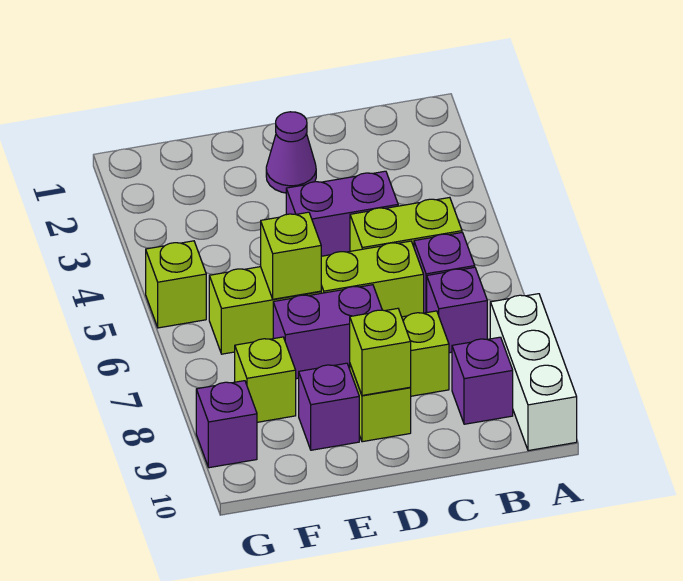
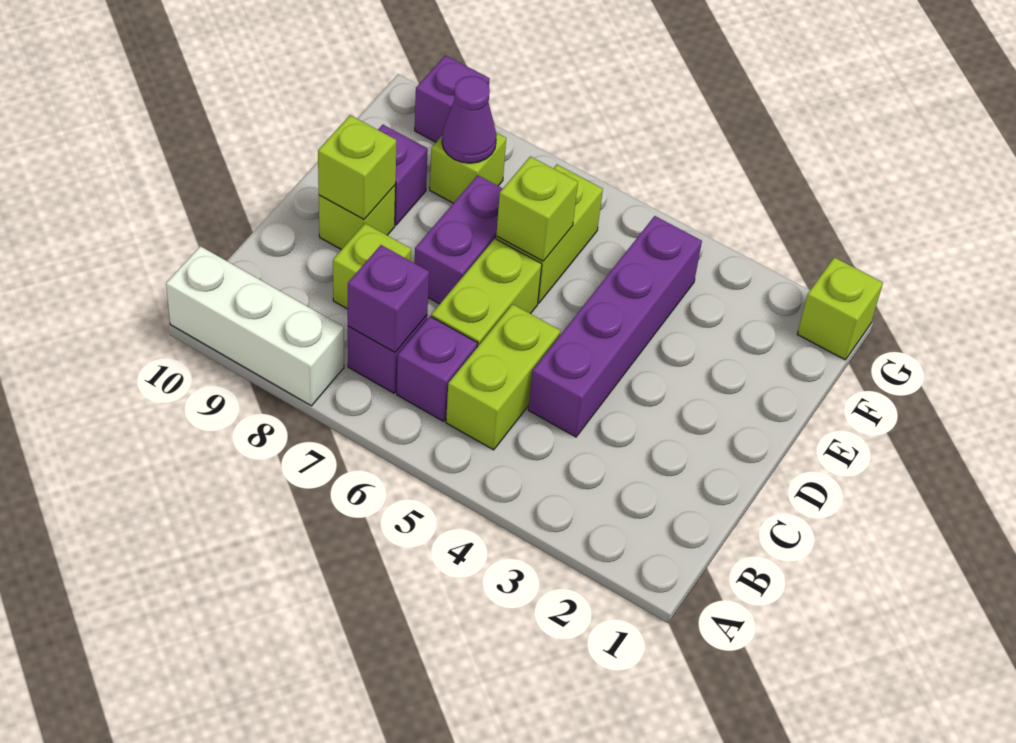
purple brick B9 level 1 -> purple brick B7 level 2
purple brick C4:D4 level 1 -> purple brick C4:F4 level 1
purple cone D2 level 1 -> purple cone F8 level 2
lime brick G5 level 1 -> lime brick G1 level 1

